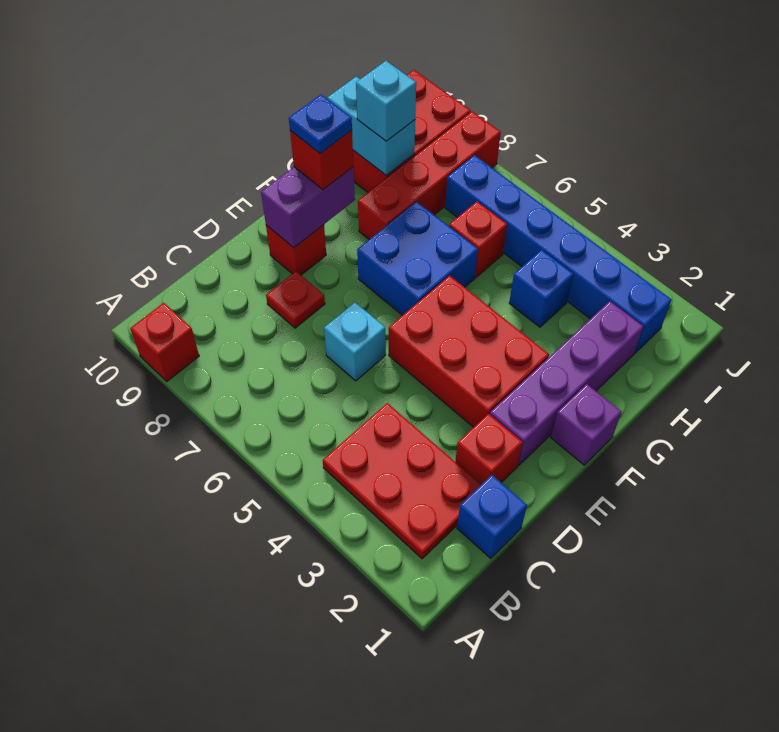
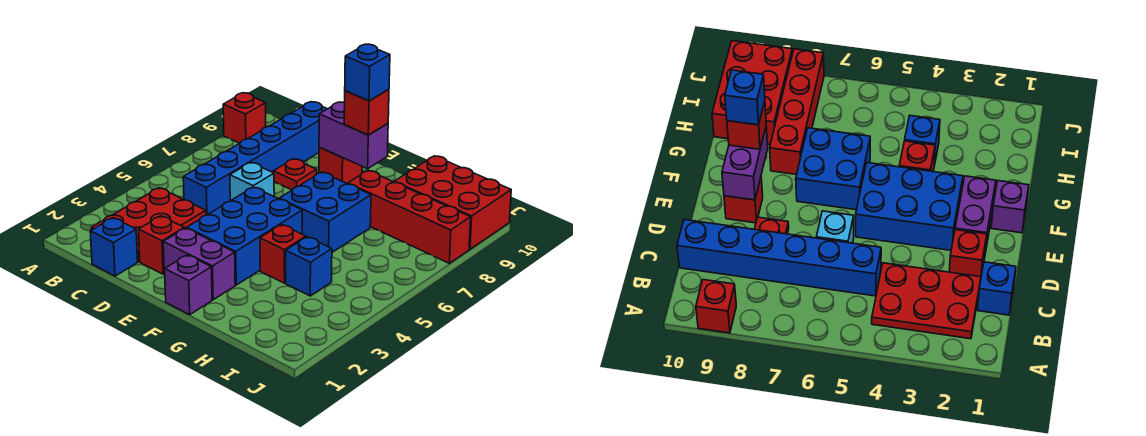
purple brick E2:H2 level 1 -> purple brick E2:F2 level 1
red brick E3:F5 level 1 -> blue brick E3:F5 level 1
blue plate F9 level 4 -> blue brick F9 level 4
red brick H6 level 1 -> red brick G4 level 1
cyan brick H9:H10 level 2 -> none
cyan brick H9 level 3 -> none
blue brick I2:I7 level 1 -> blue brick C5:C10 level 1

